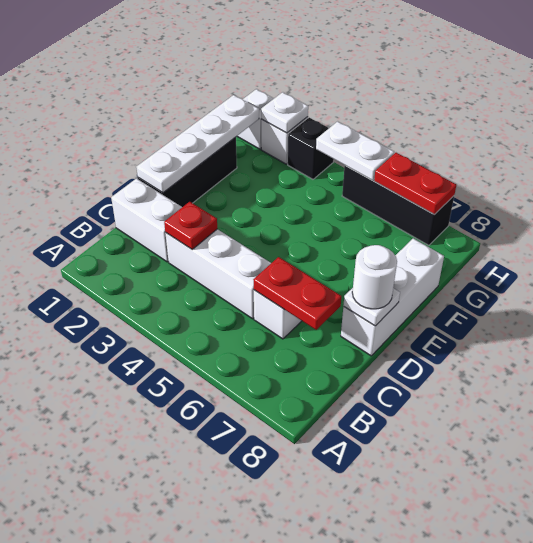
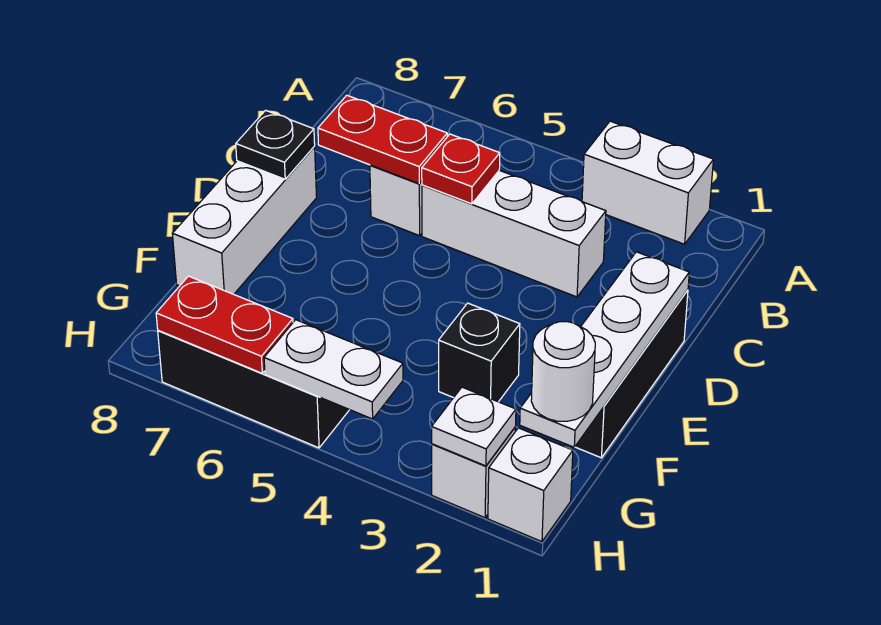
white brick C1:C2 level 1 -> white brick A2:A3 level 1
red plate C3 level 2 -> red plate C5 level 2
white plate D8 level 2 -> black plate D8 level 2
white round brick D8 level 3 -> white round brick G1 level 3
black brick H3 level 1 -> black brick F3 level 1

